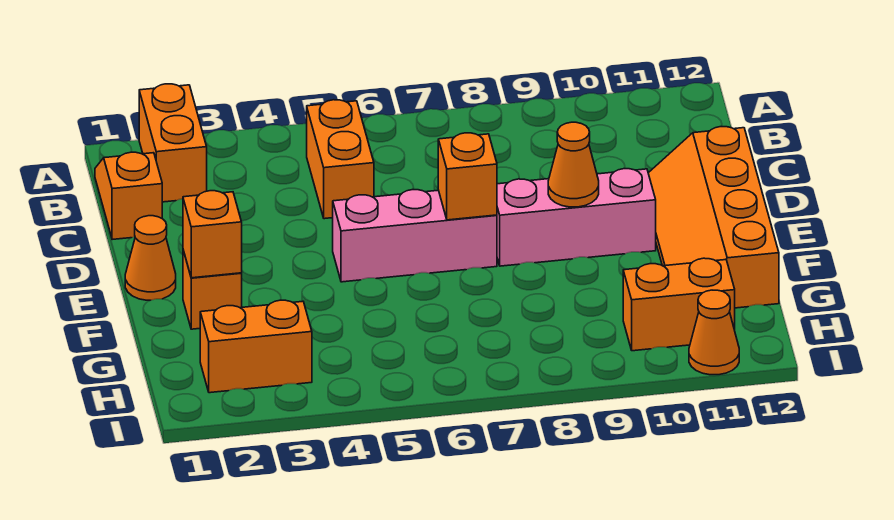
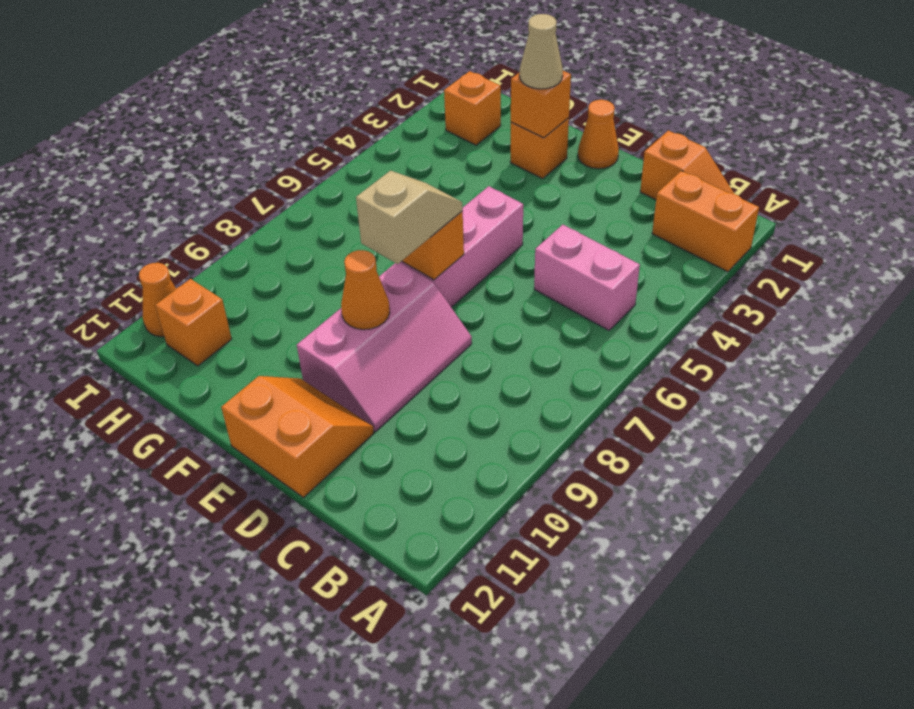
orange brick B5:C5 level 1 -> pink brick B5:C5 level 1
orange slope D11:G12 level 1 top 12 -> orange slope D11:E12 level 1 top 12
none -> tan slope E7:E8 level 3 top 8
none -> tan cone F2 level 3
orange brick H2:H3 level 1 -> orange brick H2 level 1
orange brick H10:H11 level 1 -> orange brick H11 level 1

